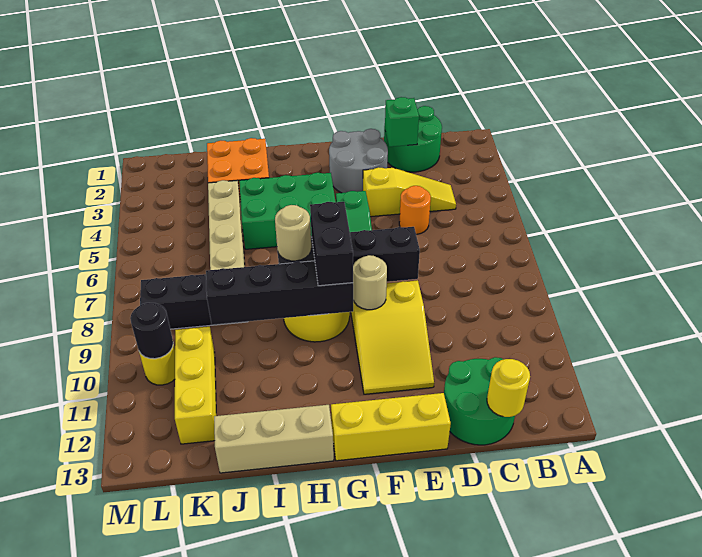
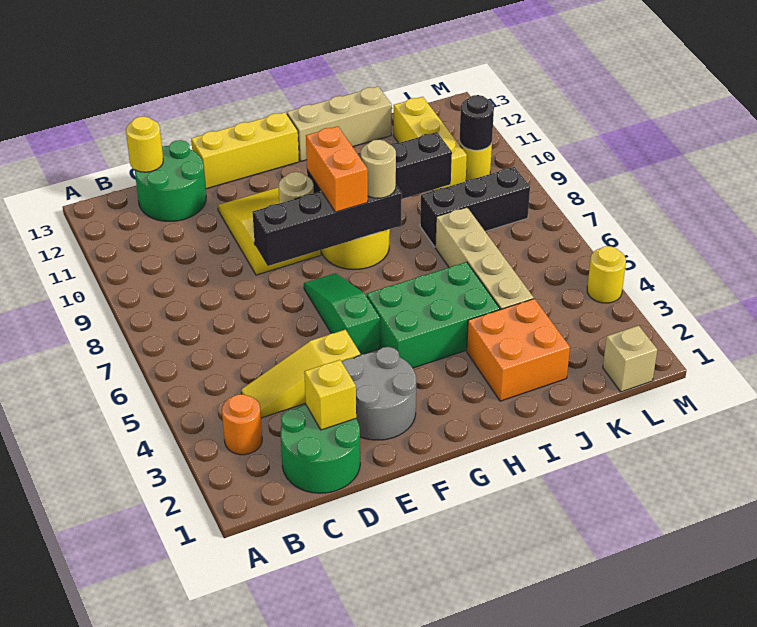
green brick D2 level 2 -> yellow brick D2 level 2
orange round brick D5 level 1 -> orange round brick B3 level 1
black brick G8:G9 level 3 -> orange brick G8:G9 level 3
none -> tan brick L1 level 1
none -> yellow round brick M4 level 1

